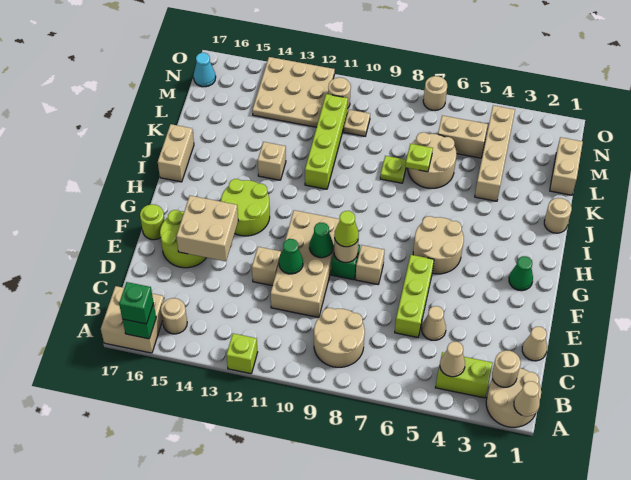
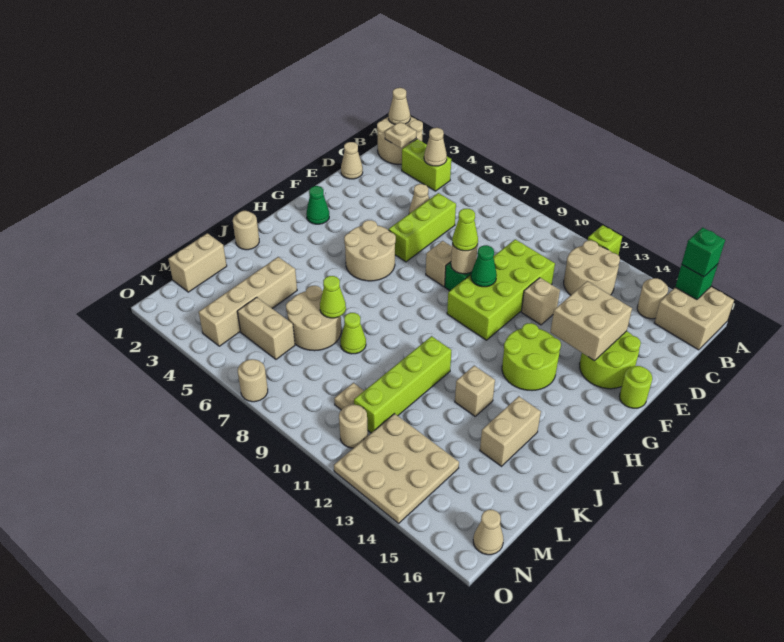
tan round brick B2 level 2 -> tan plate B2 level 2
tan round brick B8:C9 level 1 -> tan round brick B12:C13 level 1
tan brick D10:G11 level 1 -> lime brick D10:G11 level 1
green cone E11 level 2 -> none
tan brick I17:J17 level 1 -> tan brick J15:K15 level 1
lime plate K7 level 2 -> lime cone K7 level 2
lime plate K8 level 1 -> lime cone K8 level 1
cyan cone N17 level 1 -> tan cone N17 level 1

